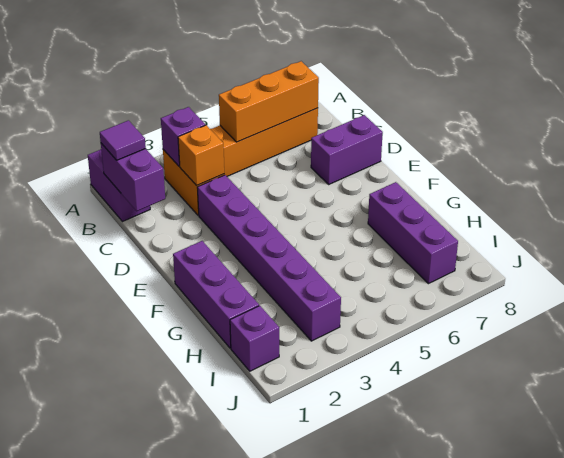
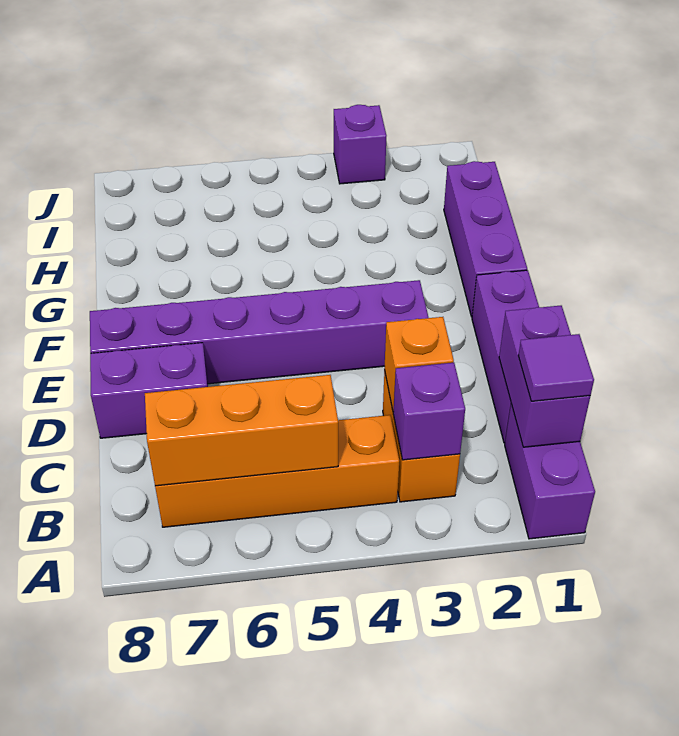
purple brick D3:I3 level 1 -> purple brick E3:E8 level 1
purple brick G7:I7 level 1 -> purple brick C1:E1 level 1
purple brick I1 level 1 -> purple brick J3 level 1

